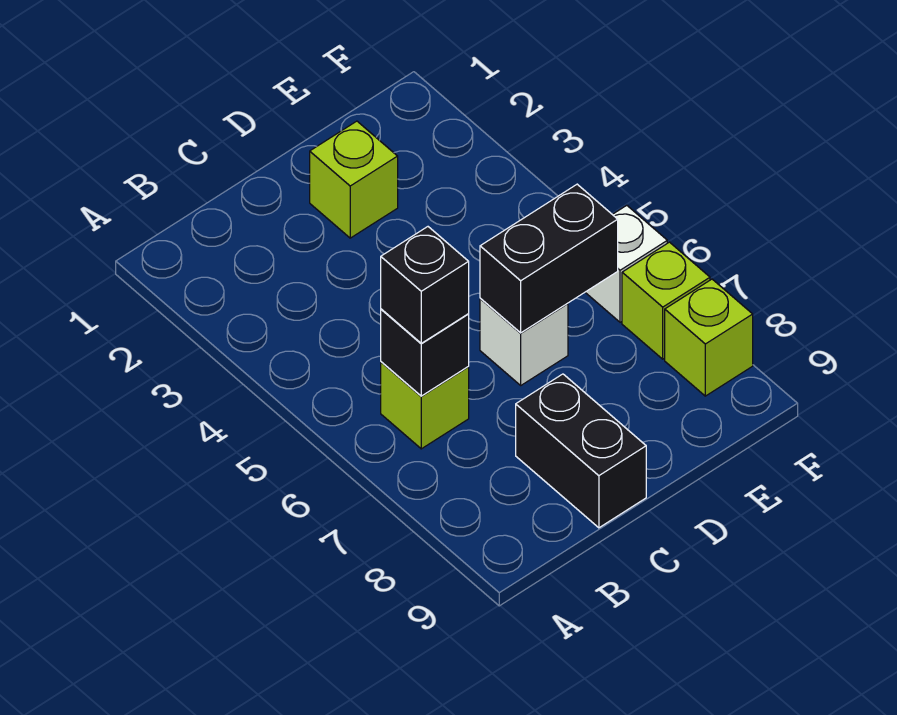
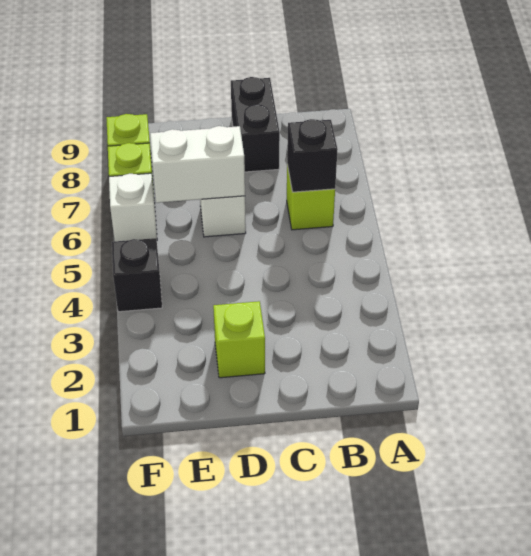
black brick B6 level 3 -> black brick F4 level 1
black brick D6:E6 level 2 -> white brick D6:E6 level 2

